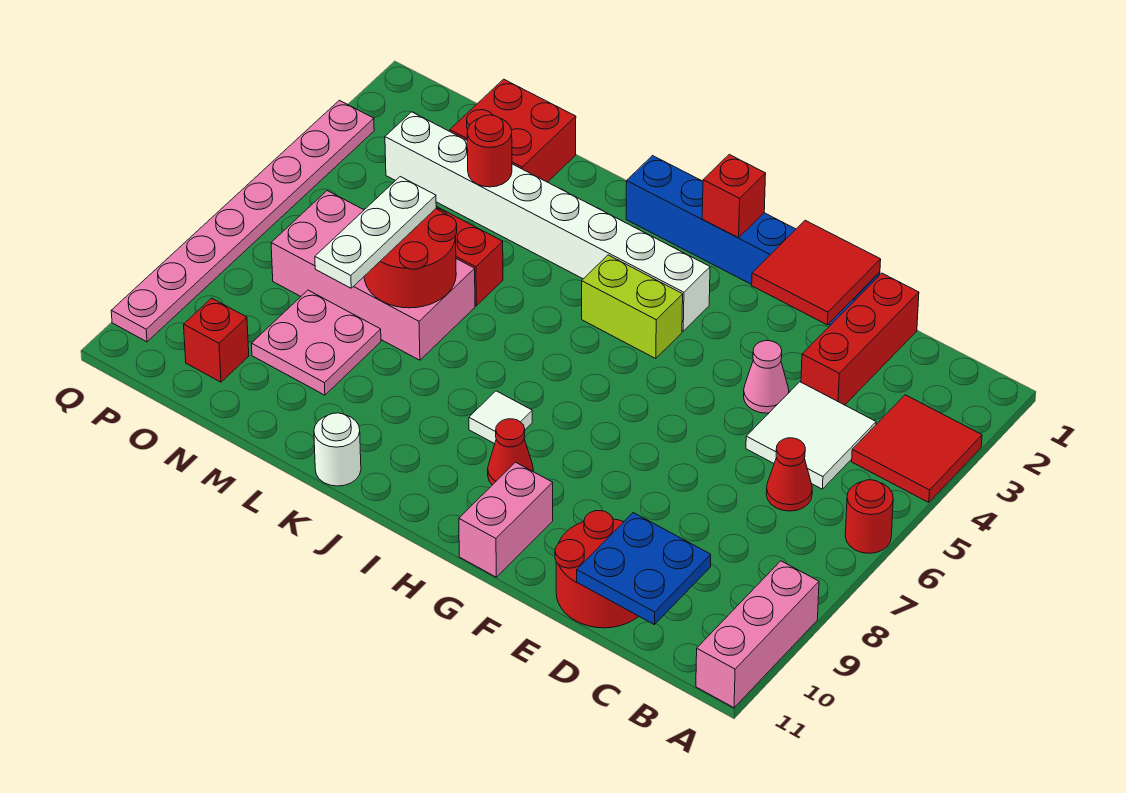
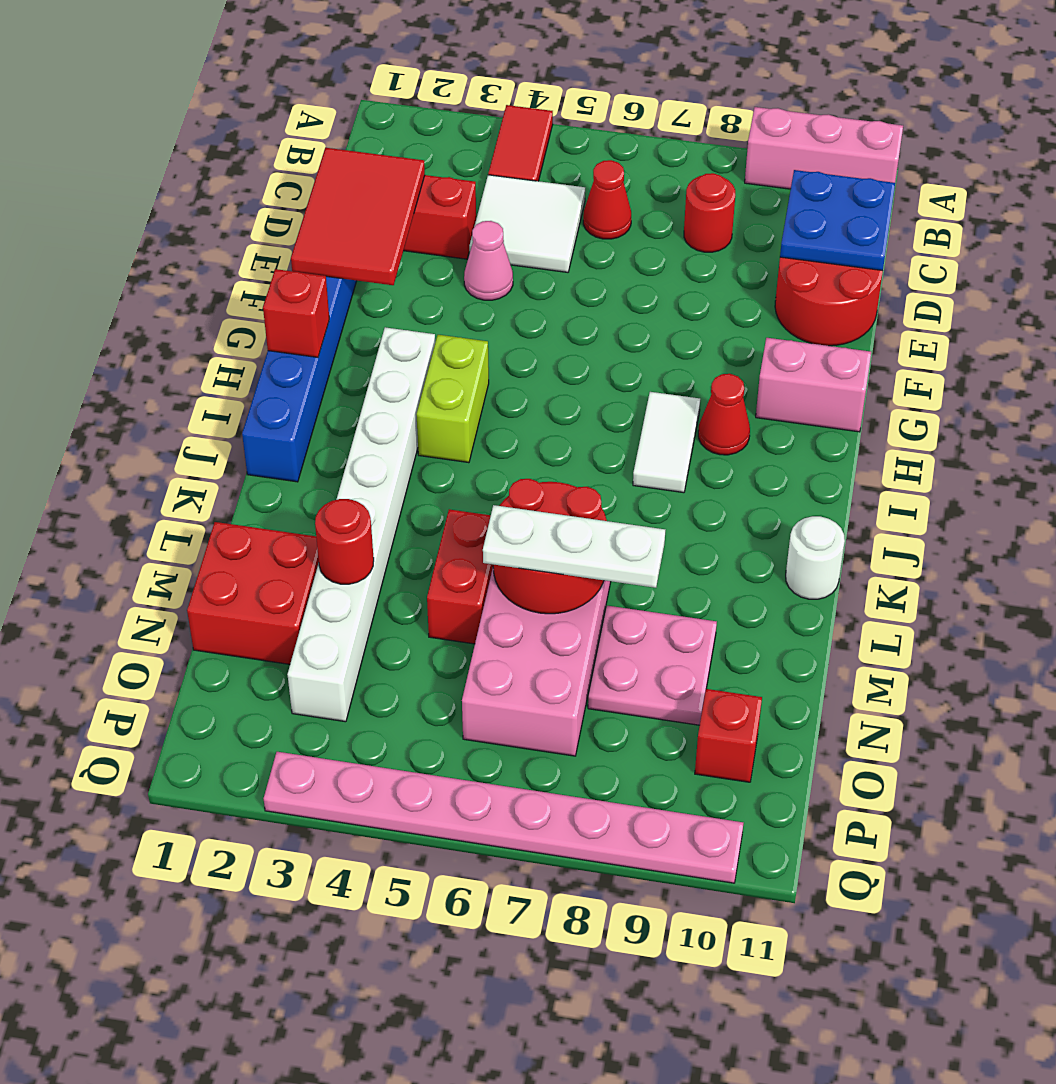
red tile A3:B4 level 1 -> red tile A4:B4 level 1
red round brick A6 level 1 -> red round brick C8 level 1
red tile E1:F2 level 2 -> red tile D1:F2 level 2
white tile I8 level 1 -> white tile H8:I8 level 1

